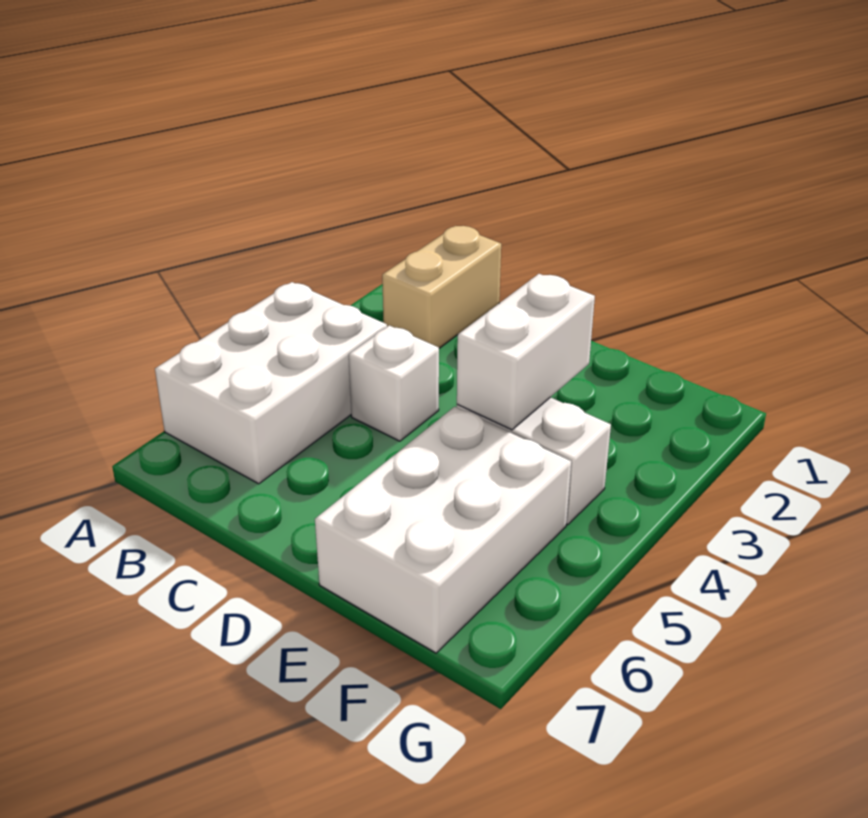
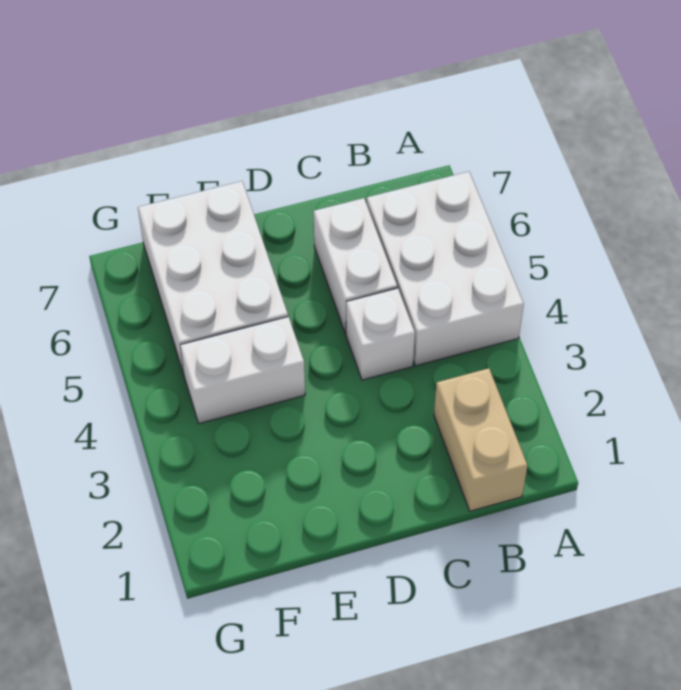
white brick E3:E4 level 2 -> white brick C5:C6 level 1

